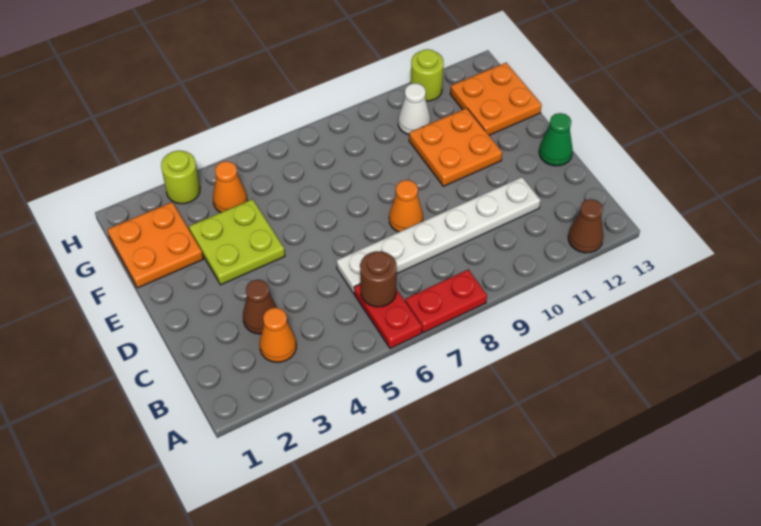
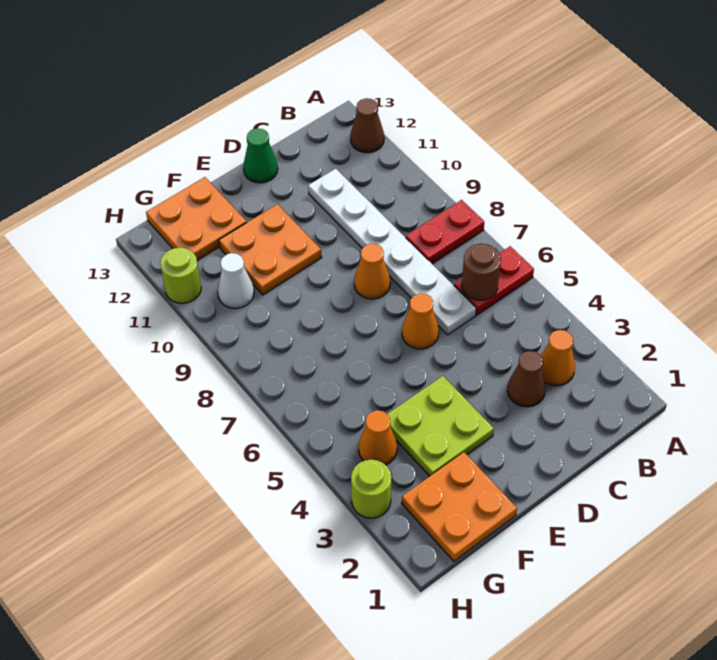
red plate A7:A8 level 1 -> red plate A8:B8 level 1
none -> orange cone D6 level 1

